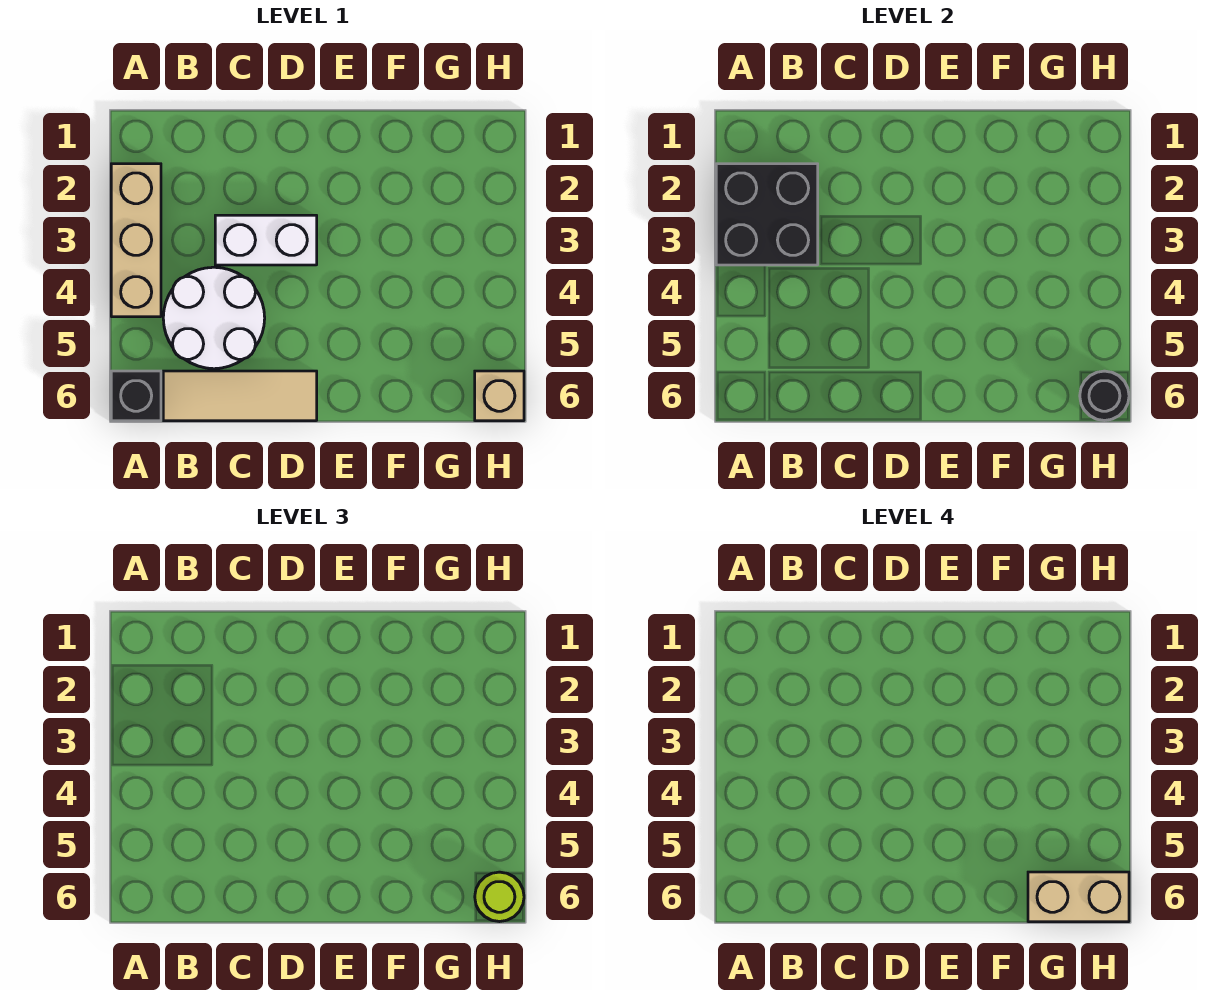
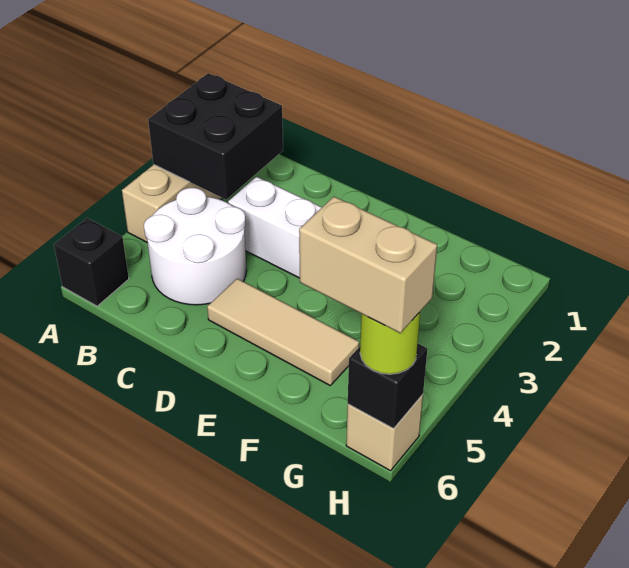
tan tile B6:D6 level 1 -> tan tile D5:F5 level 1
black round brick H6 level 2 -> black brick H6 level 2

